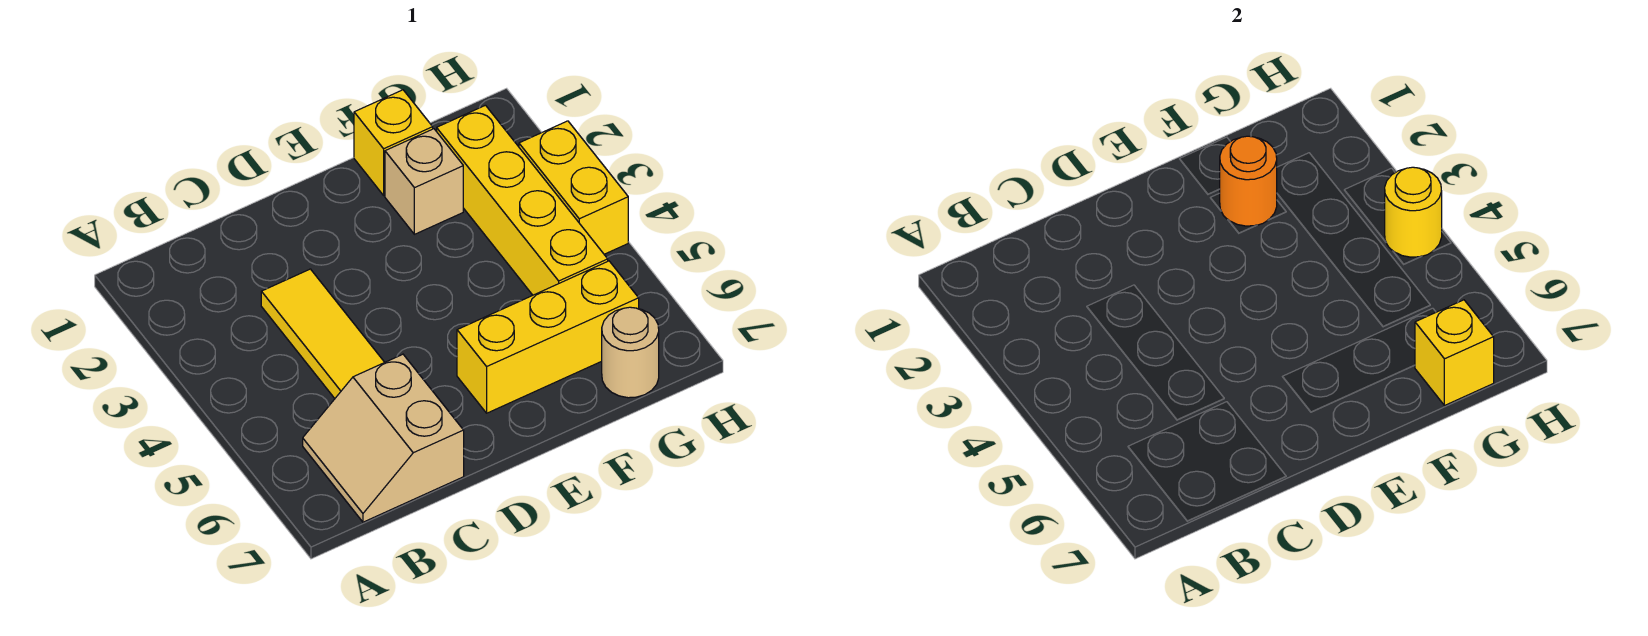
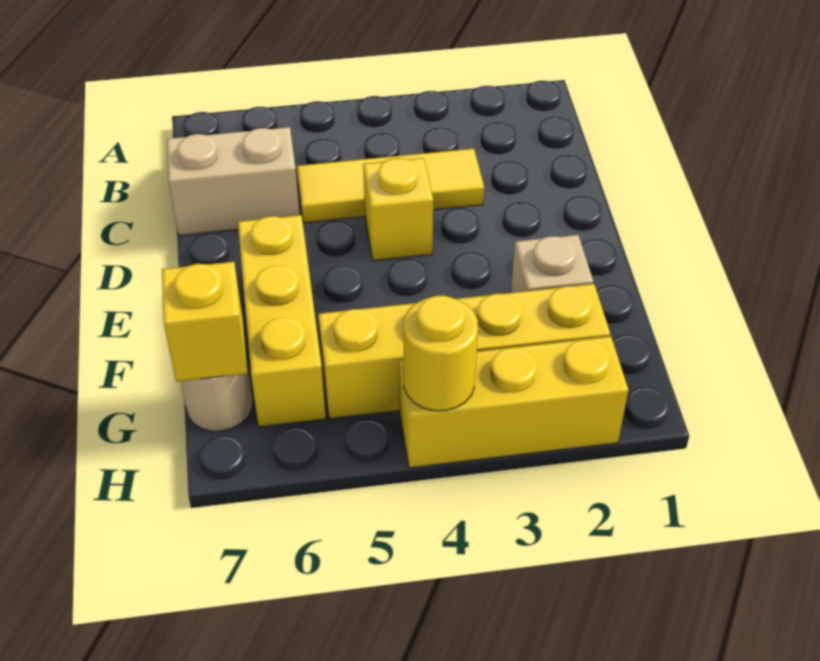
yellow brick F1 level 1 -> yellow brick D4 level 1
orange round brick F2 level 2 -> none
yellow brick H3:H4 level 1 -> yellow brick H2:H4 level 1

